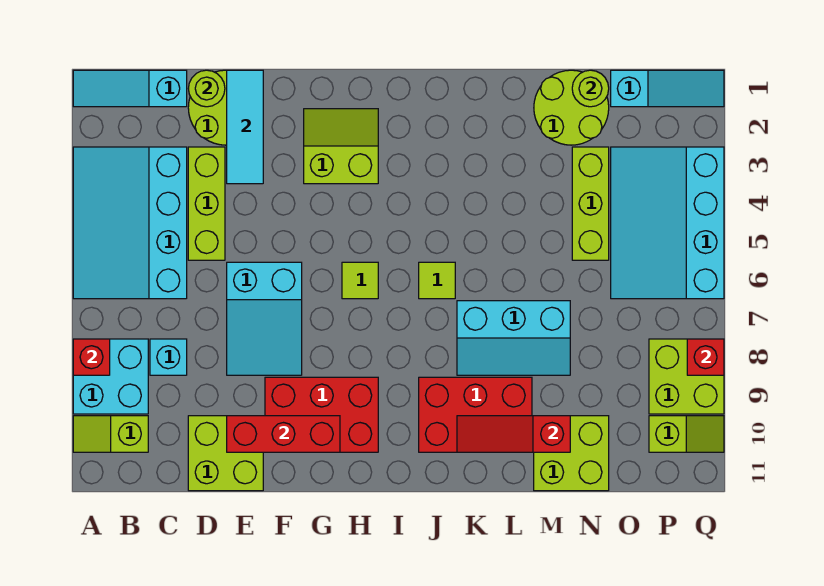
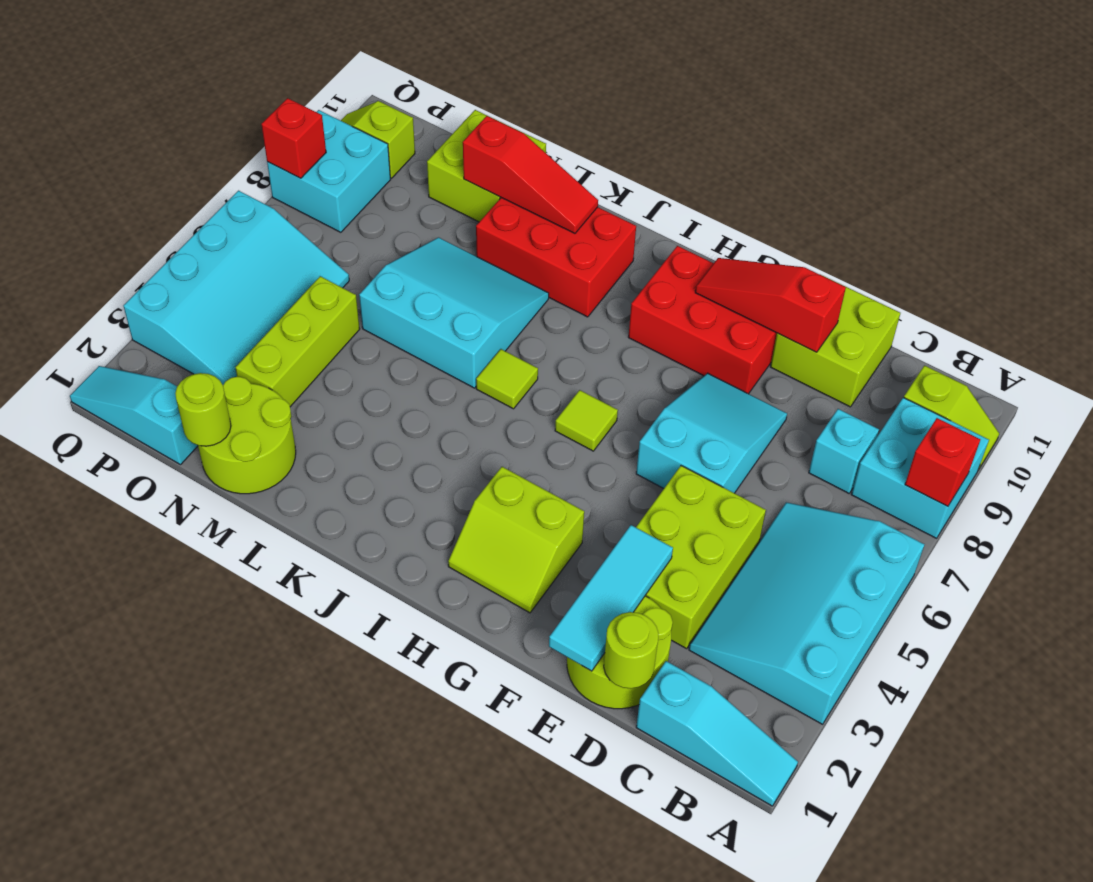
cyan slope A3:C6 level 1 top C -> cyan slope A3:C6 level 1 top A
lime brick D3:D5 level 1 -> lime brick D3:E5 level 1
red brick E10:G10 level 2 -> red slope E10:G10 level 2 top E
cyan slope K7:M8 level 1 top 7 -> cyan slope K6:M8 level 1 top 6
lime brick P8:Q9 level 1 -> cyan brick P8:Q9 level 1

